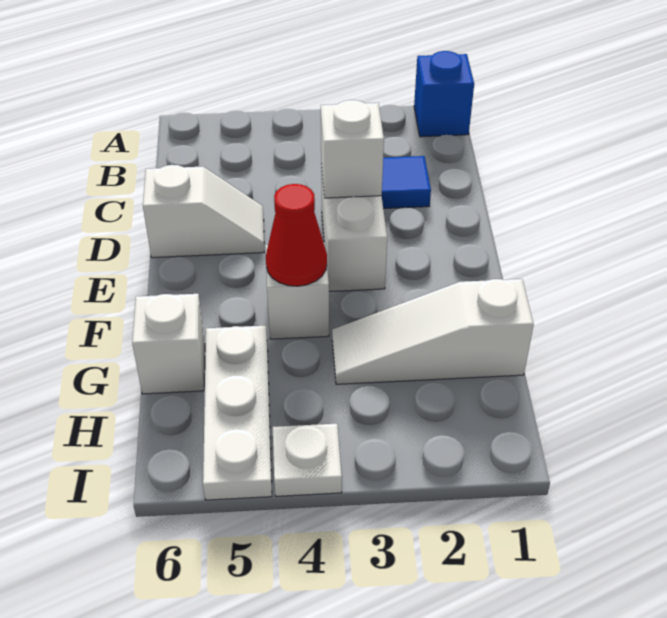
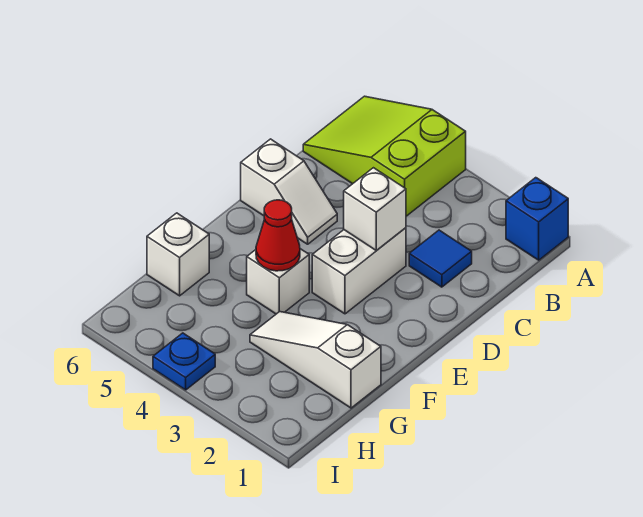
none -> lime slope A4:B6 level 1 top 4
white plate G5:I5 level 1 -> none
white plate I4 level 1 -> blue plate I4 level 1

